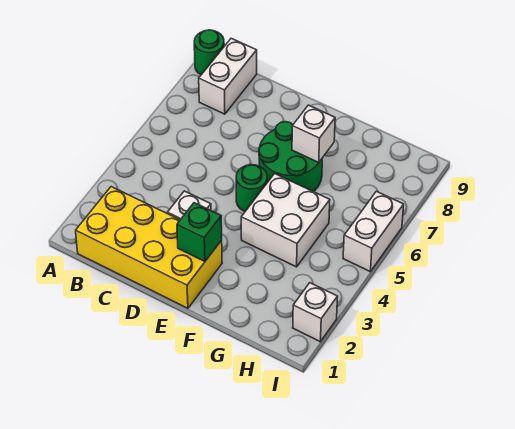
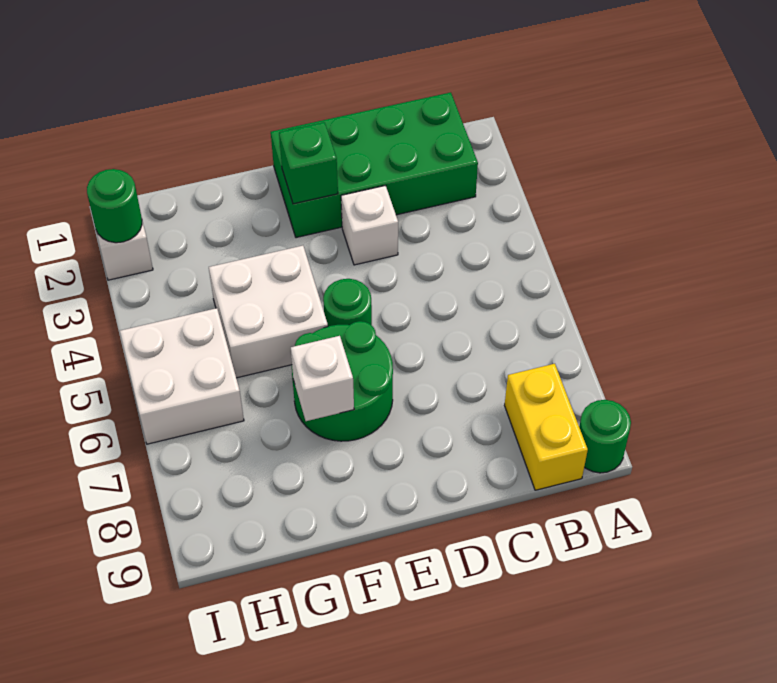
yellow brick B1:E2 level 1 -> green brick B1:E2 level 1
white brick B8:B9 level 1 -> yellow brick B8:B9 level 1
none -> green round brick I2 level 2
white brick I5:I6 level 1 -> white brick H5:I6 level 1

